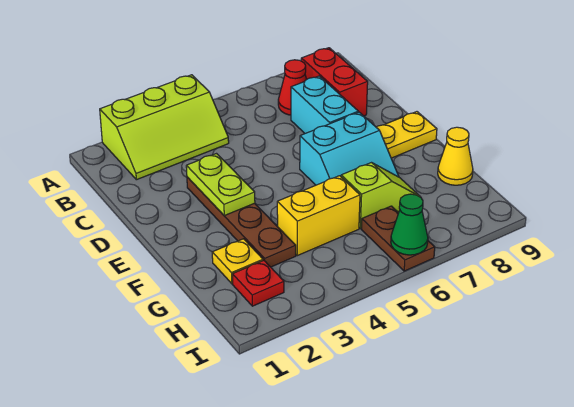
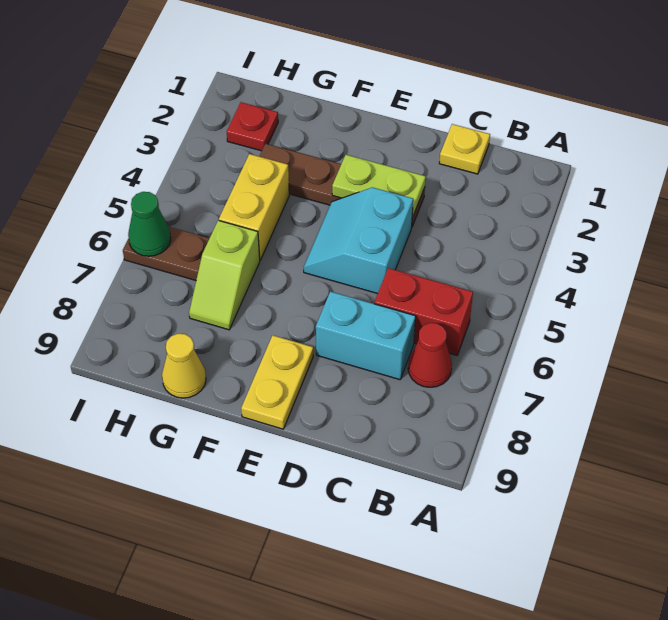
lime slope A2:B4 level 1 top A -> none
red brick B8:C8 level 1 -> red brick B6:C6 level 1
cyan slope E6:F7 level 1 top E -> cyan slope D4:E5 level 1 top D
yellow plate G2 level 1 -> yellow plate C1 level 1

